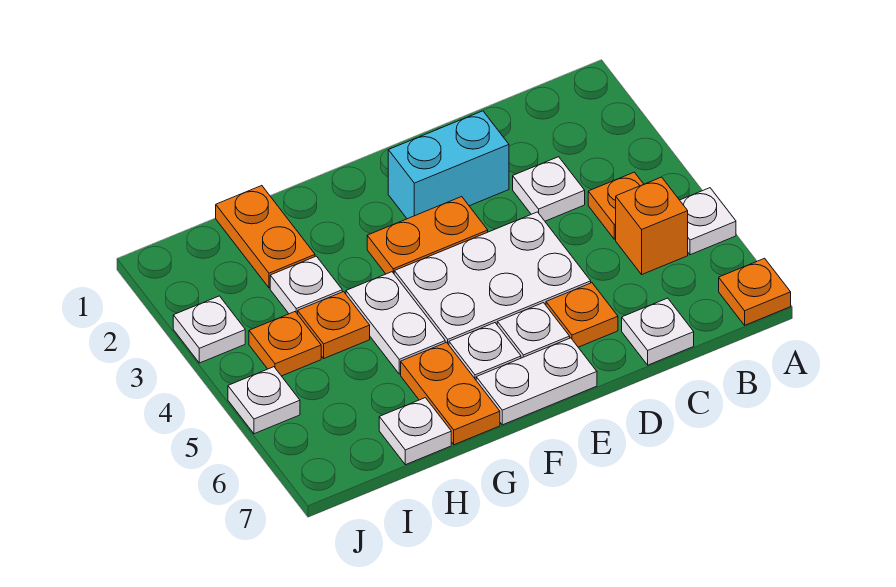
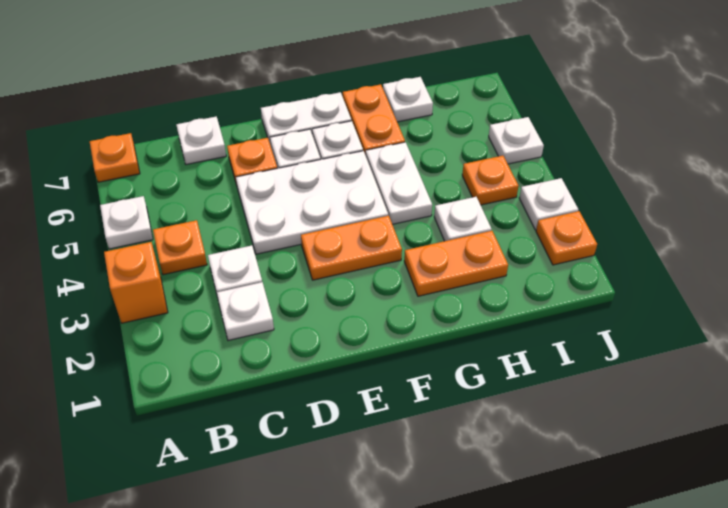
orange brick B5 level 1 -> orange brick A3 level 1
none -> white plate C2 level 1
cyan brick D2:E2 level 1 -> none
orange plate H1:H2 level 1 -> orange plate G2:H2 level 1
orange plate H4 level 1 -> orange plate J2 level 1

